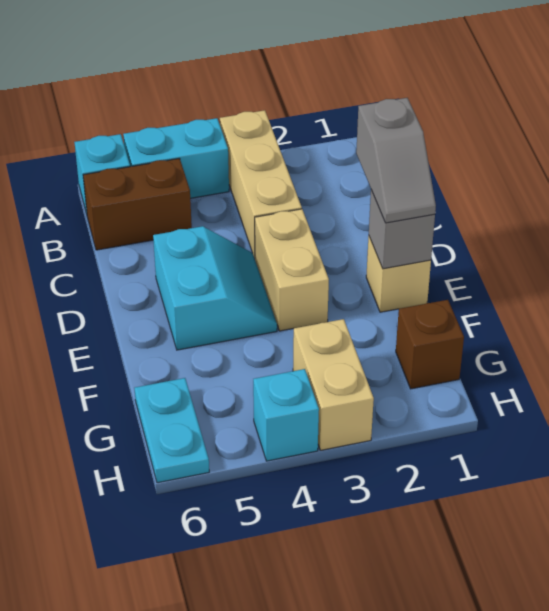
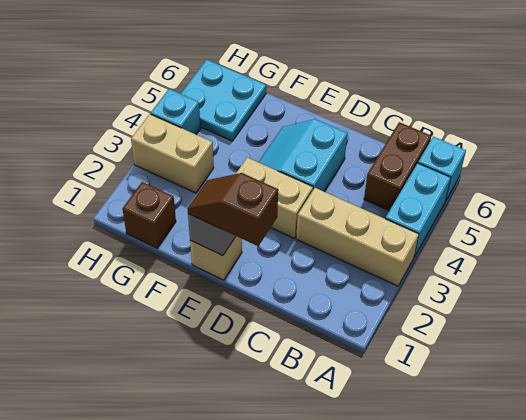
grey slope D1:E1 level 3 top D -> brown slope D1:E1 level 3 top D
cyan slope D4:E5 level 1 top 5 -> cyan slope D4:E5 level 1 top D
cyan plate G6:H6 level 1 -> cyan plate G5:H6 level 1

